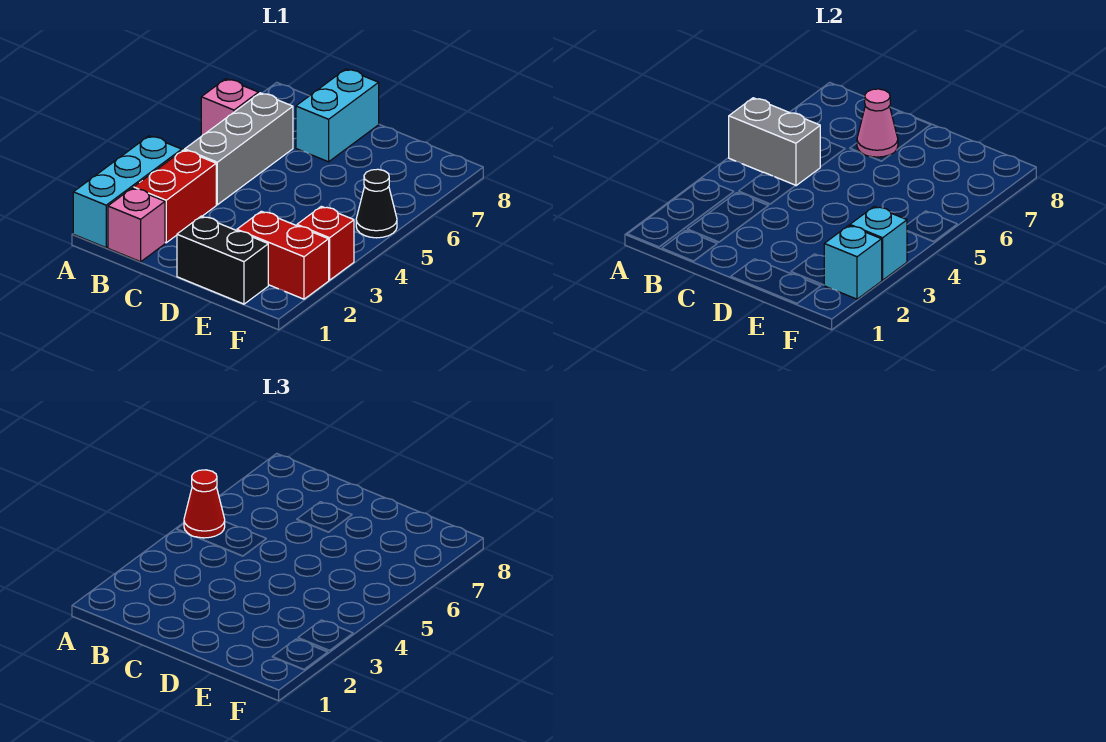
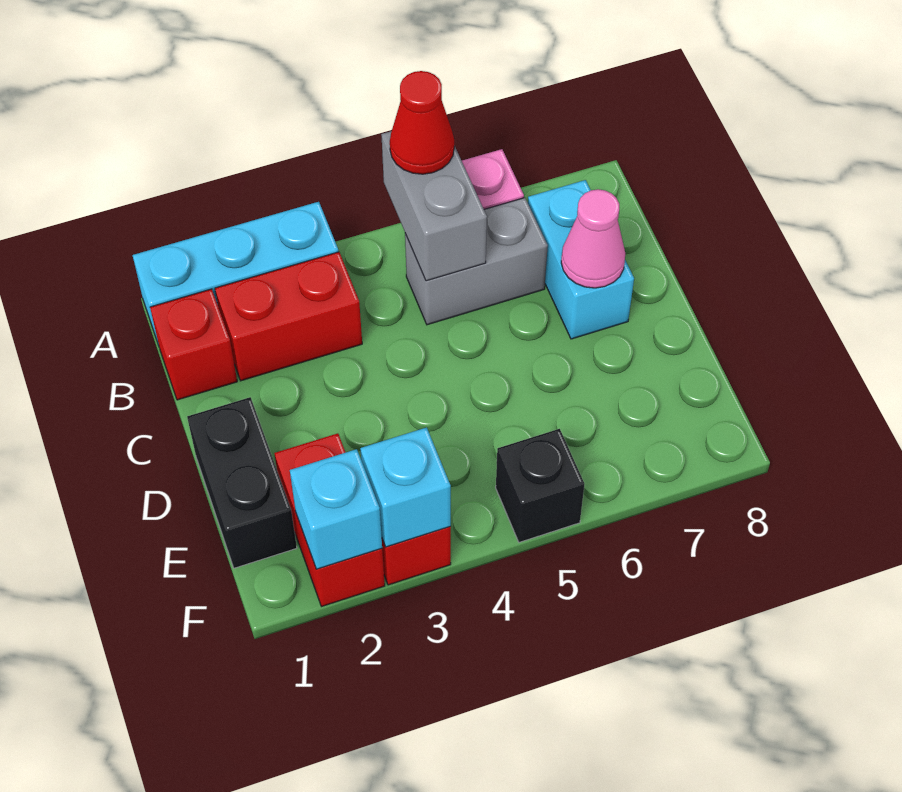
pink brick B1 level 1 -> red brick B1 level 1
grey brick B4:B6 level 1 -> grey brick B5:B6 level 1
cyan brick C7:C8 level 1 -> cyan brick B7:C7 level 1
black cone F5 level 1 -> black brick F5 level 1

